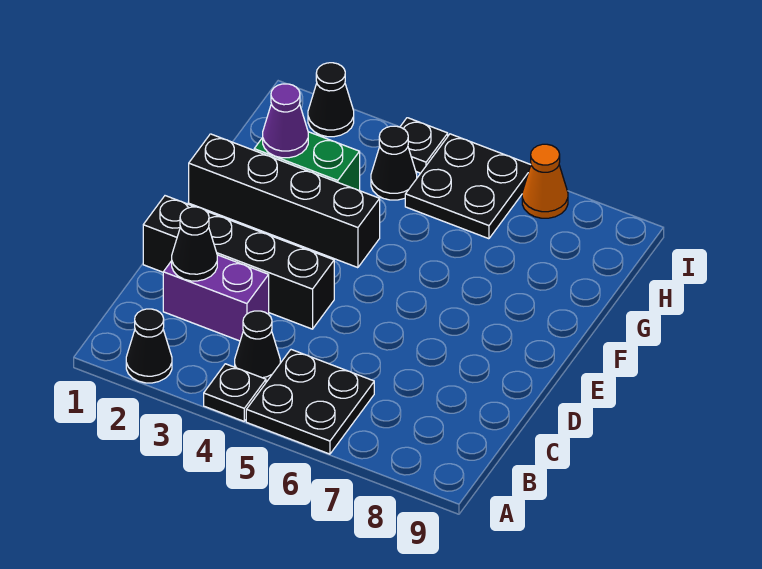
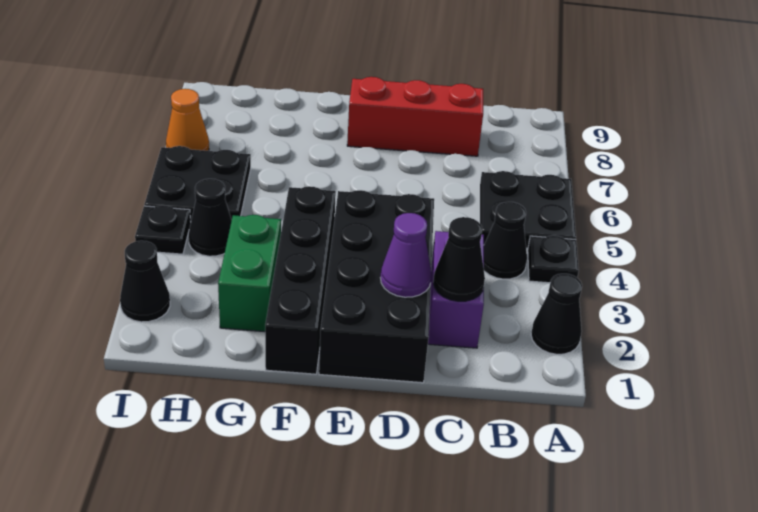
none -> red brick C8:E8 level 1
black brick D1:D4 level 1 -> black brick D1:E4 level 1
purple cone G2 level 2 -> purple cone D2 level 2

